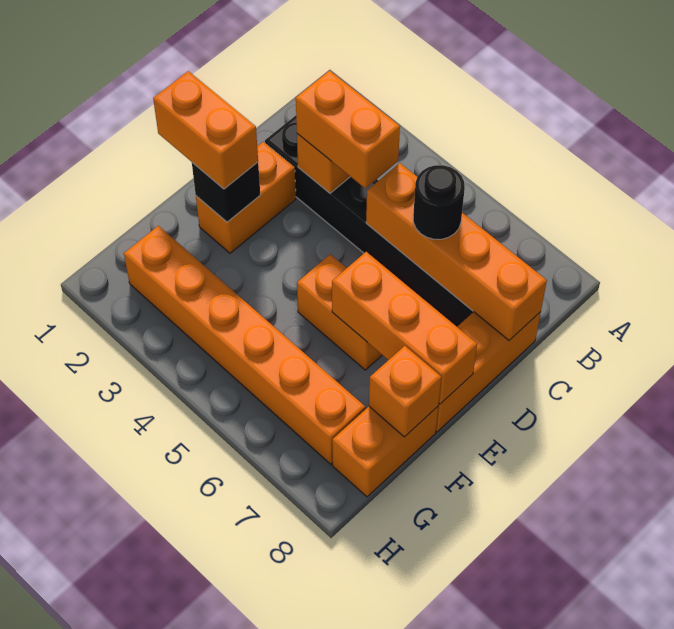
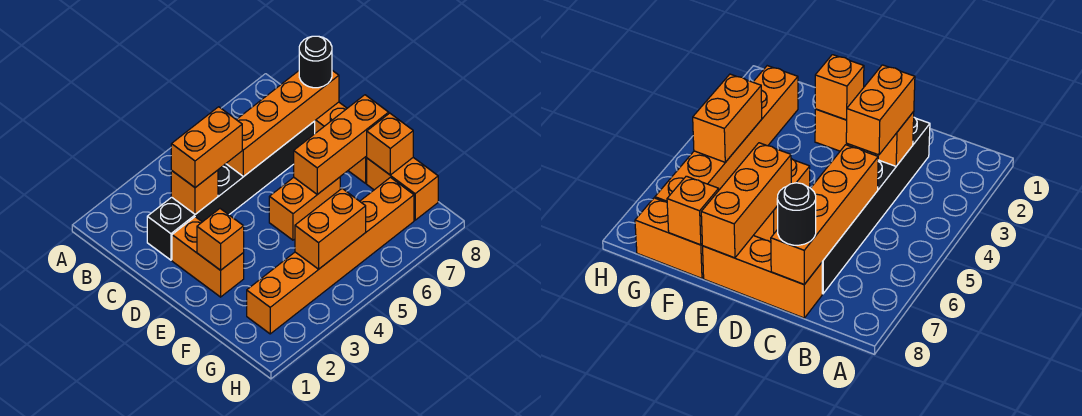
black round brick C6 level 3 -> black round brick C8 level 3
orange brick E1:E2 level 3 -> orange brick G4:G5 level 2
black brick E2 level 2 -> orange brick E2 level 2

